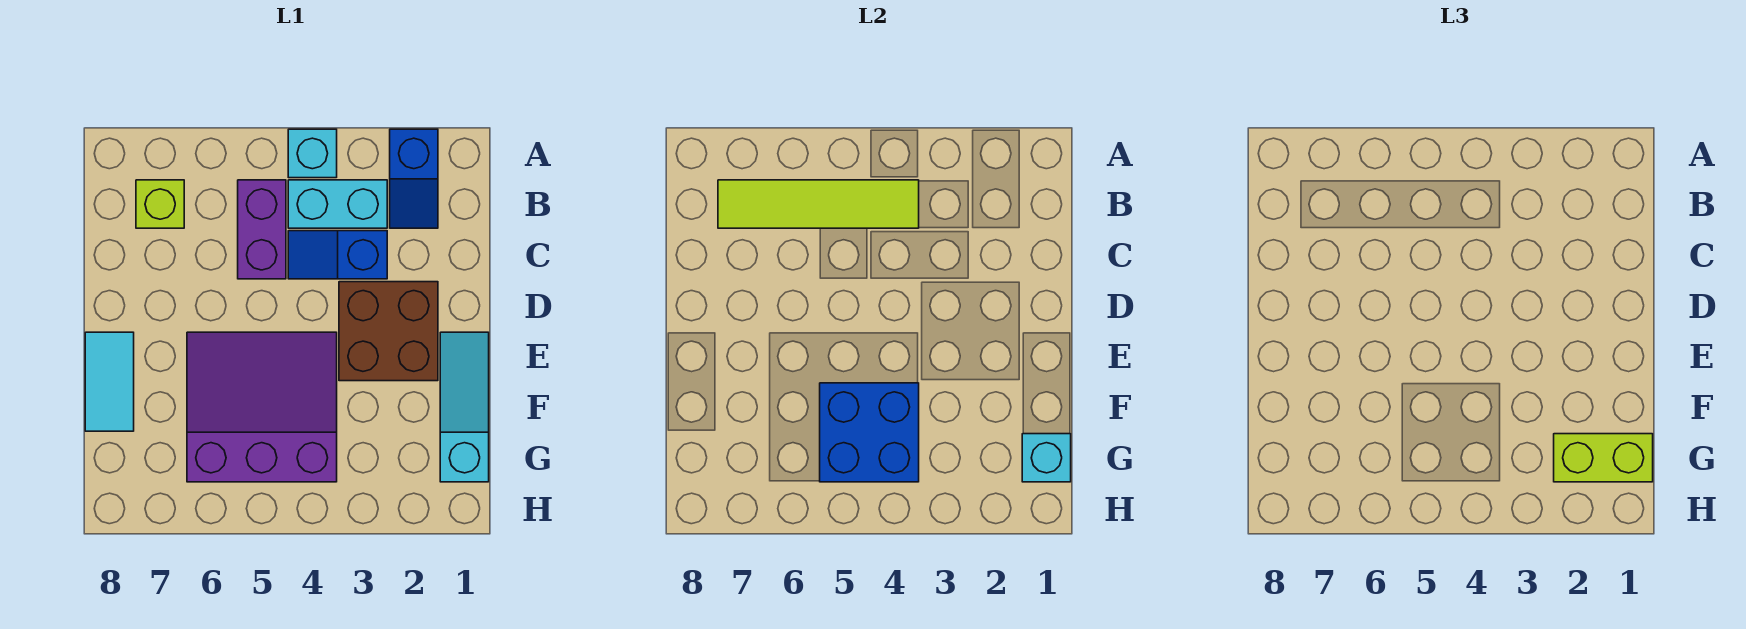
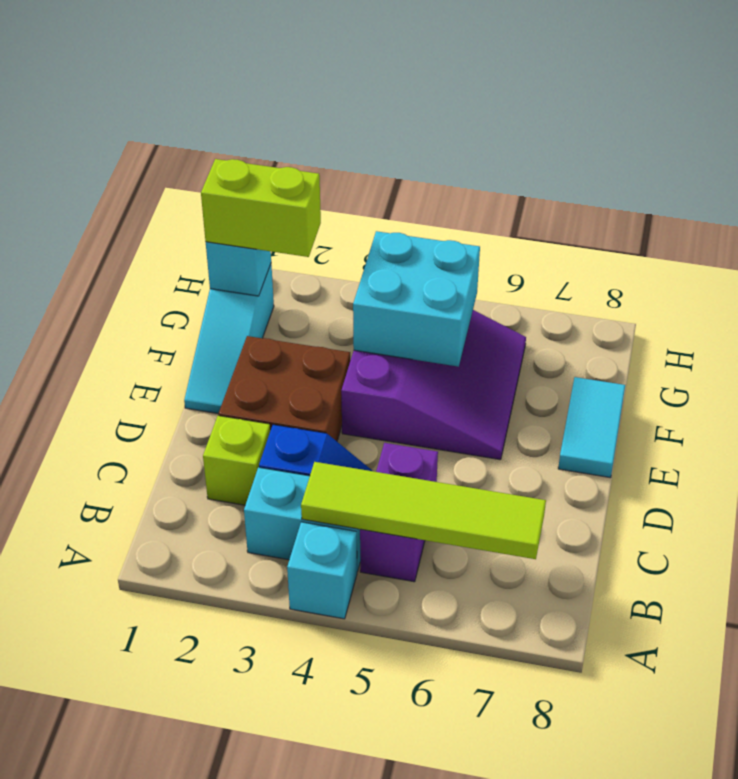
blue slope A2:B2 level 1 top A -> none
lime brick B7 level 1 -> lime brick C2 level 1
purple slope E4:G6 level 1 top G -> purple slope E4:G6 level 1 top 4
blue brick F4:G5 level 2 -> cyan brick F4:G5 level 2

